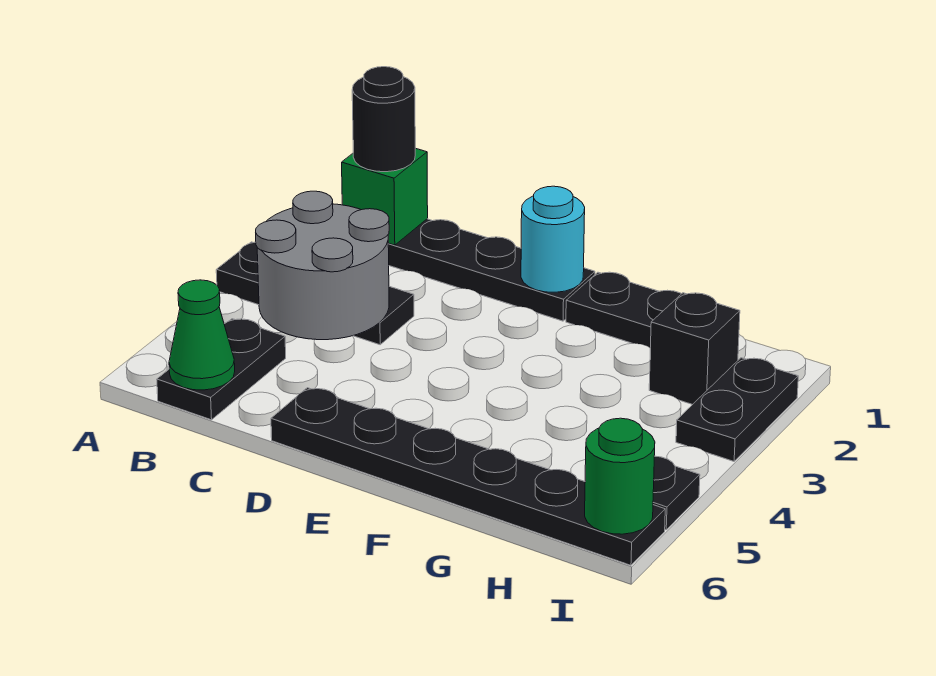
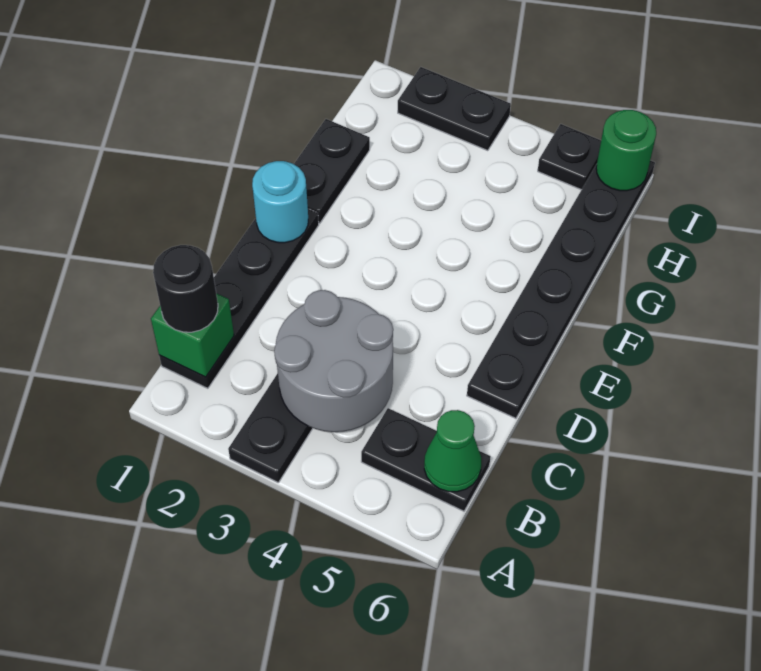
black brick H2 level 1 -> none

